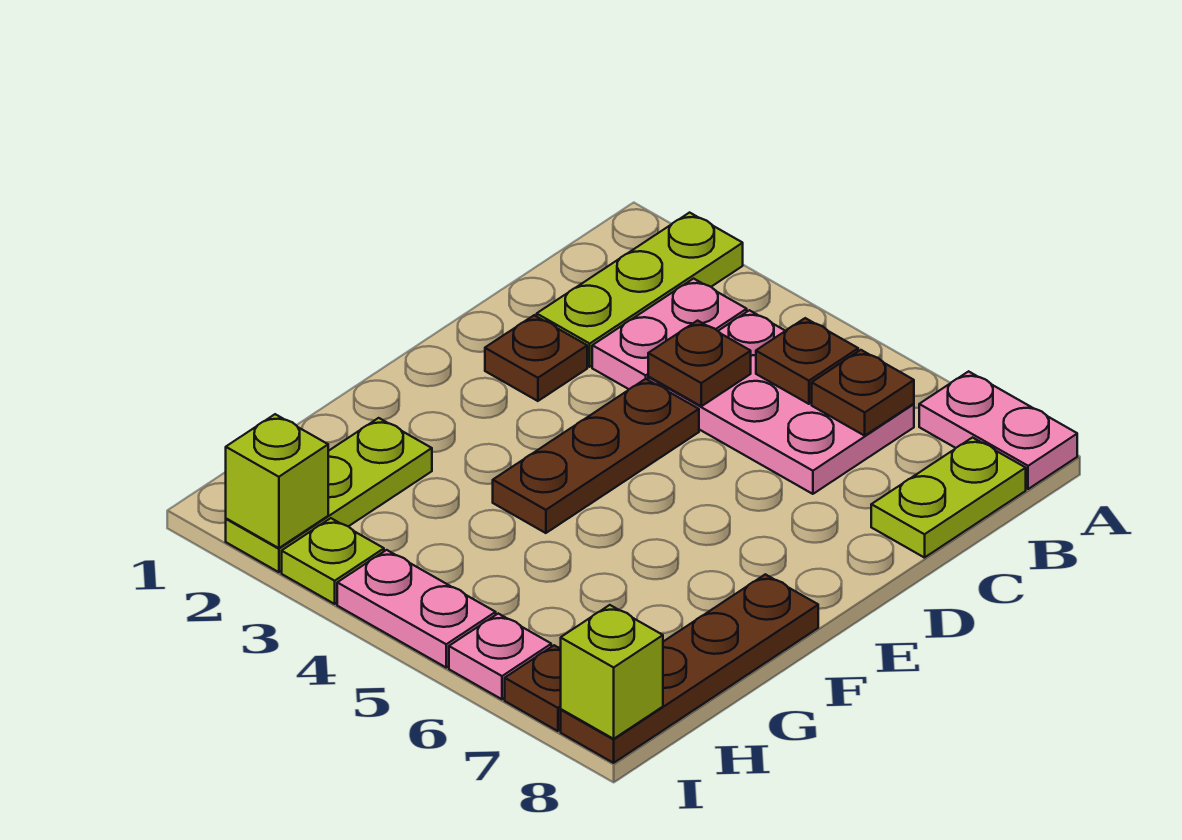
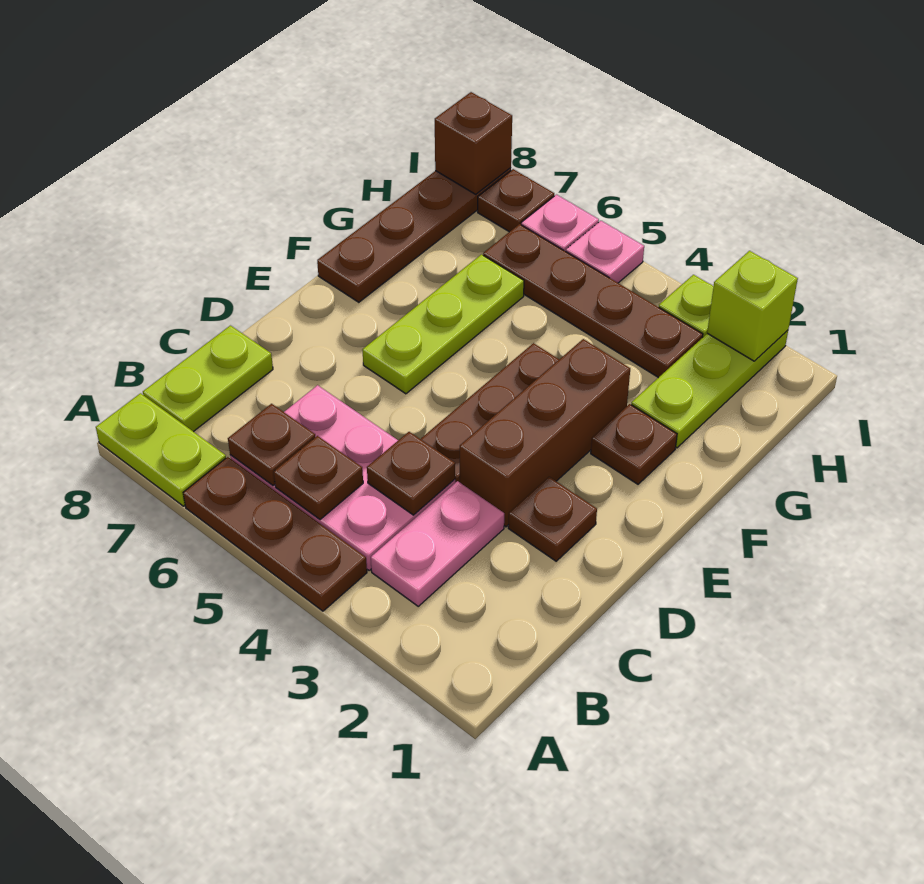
lime plate A2:C2 level 1 -> lime plate E6:G6 level 1
none -> brown plate A4:A6 level 1
pink plate A7:A8 level 1 -> lime plate A7:A8 level 1
none -> brown brick D3:F3 level 1
none -> brown plate F2 level 1
none -> brown plate H3:H6 level 1
pink plate I4:I5 level 1 -> pink plate I5 level 1
lime brick I8 level 2 -> brown brick I8 level 2

